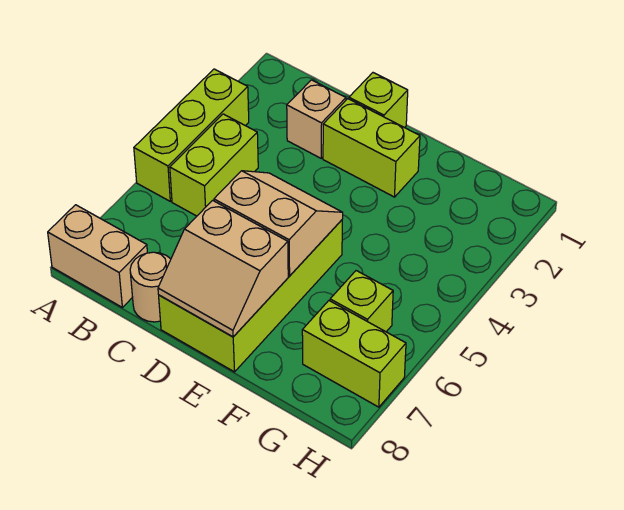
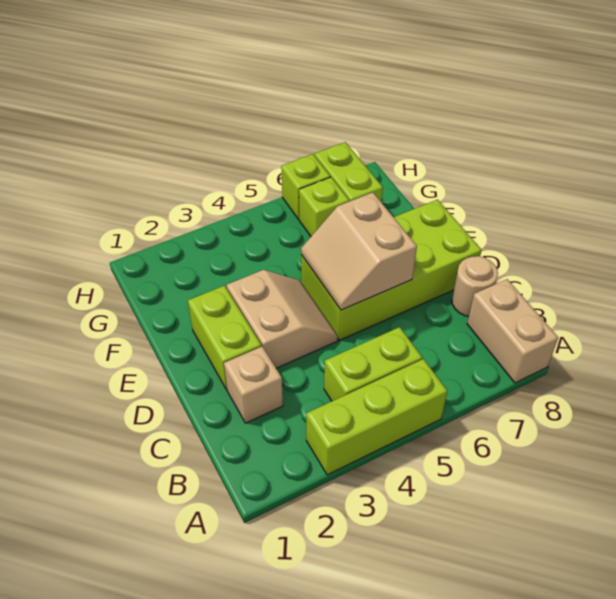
lime brick D1 level 1 -> lime brick H6 level 1
tan slope D7:E8 level 2 top 7 -> tan slope D3:E4 level 1 top 3

